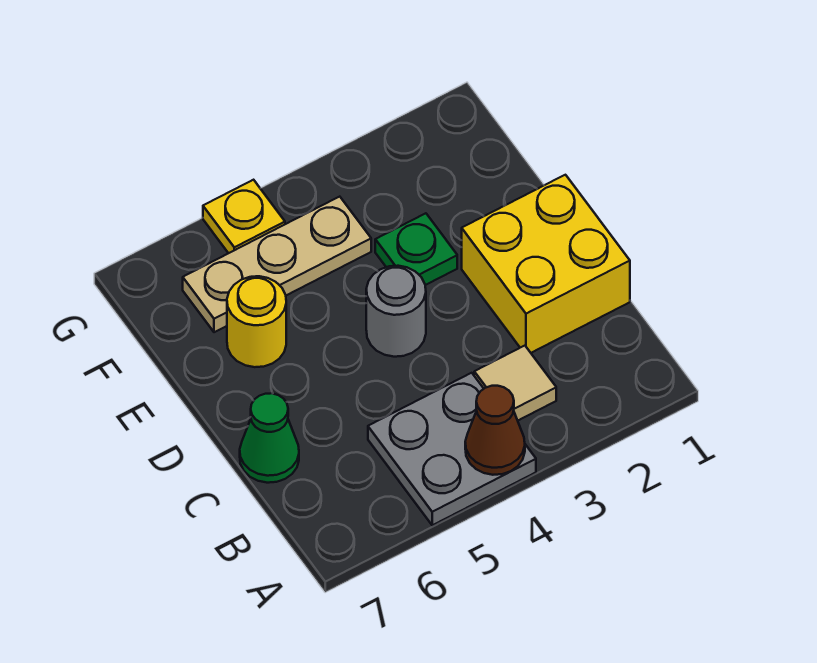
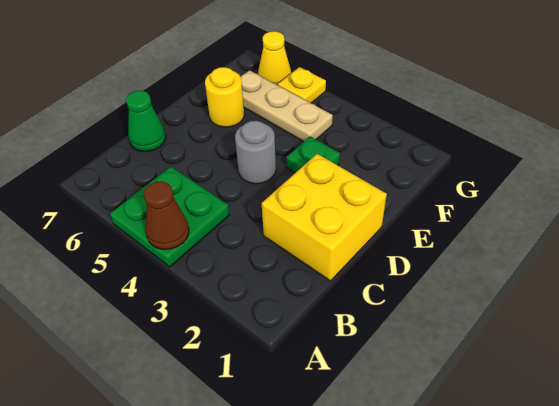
grey plate A4:B5 level 1 -> green plate A4:B5 level 1
tan tile B3 level 1 -> none
none -> yellow cone G6 level 1

